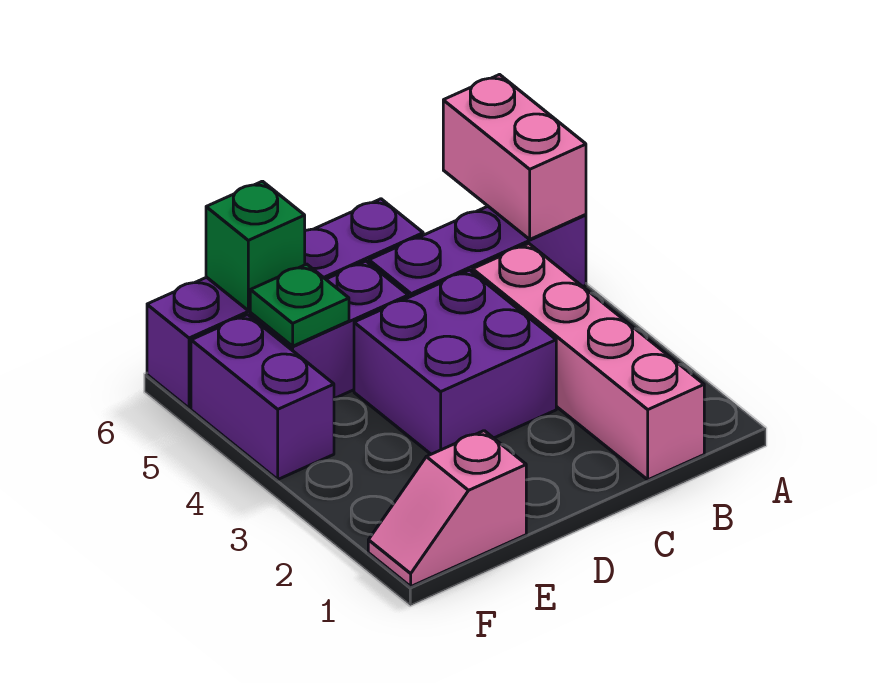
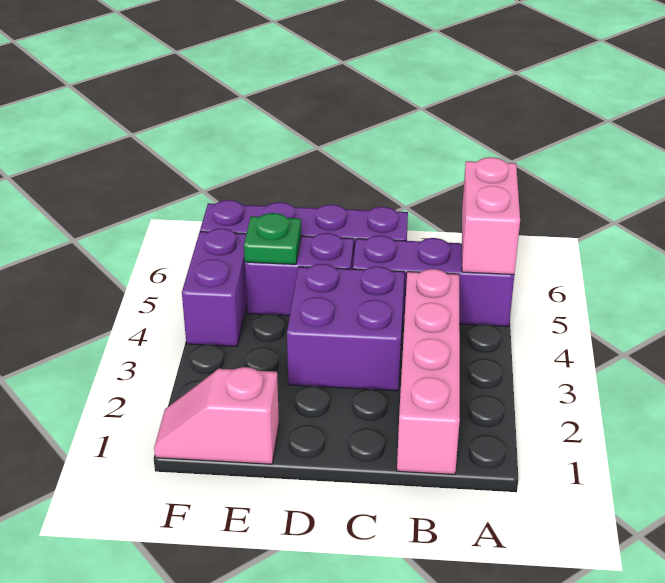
green brick E6 level 2 -> none

